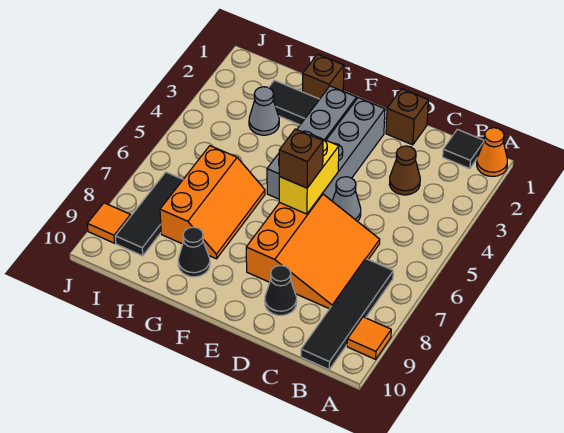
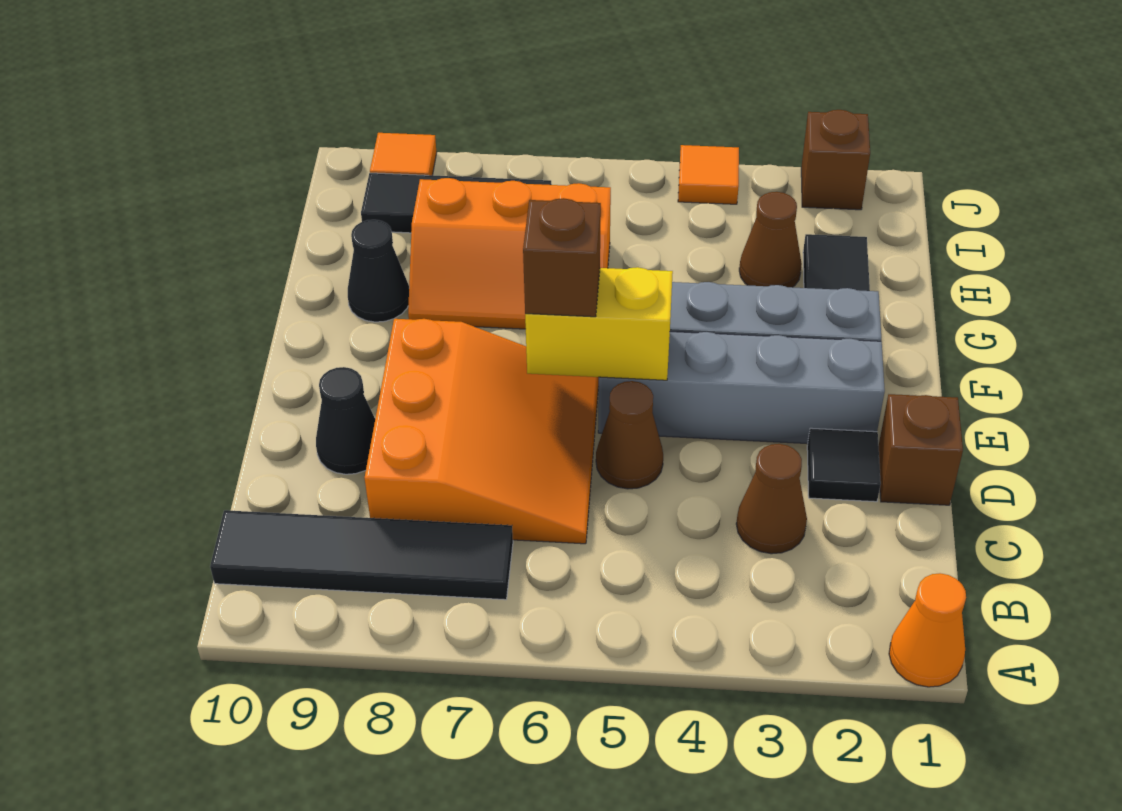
orange tile A9 level 1 -> orange tile J4 level 1
black tile B1 level 1 -> black tile D2 level 1
orange slope C6:E8 level 1 top E -> orange slope C6:E8 level 1 top 8
grey cone D5 level 1 -> brown cone D5 level 1
brown brick G1 level 1 -> brown brick J2 level 1
grey cone H3 level 1 -> brown cone H3 level 1

